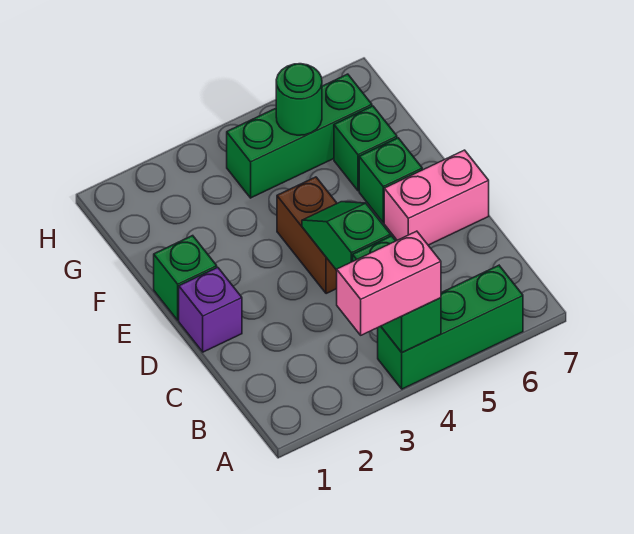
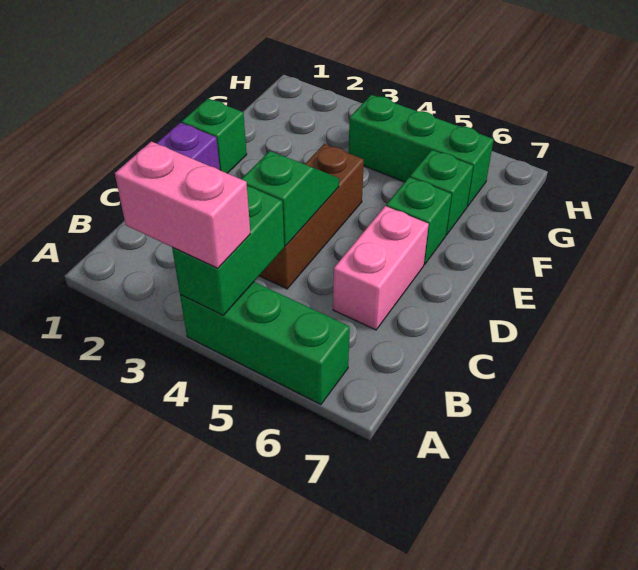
brown brick D4:E4 level 1 -> brown brick C4:E4 level 1
pink brick D6:D7 level 1 -> pink brick C6:D6 level 1
green round brick G5 level 2 -> none

